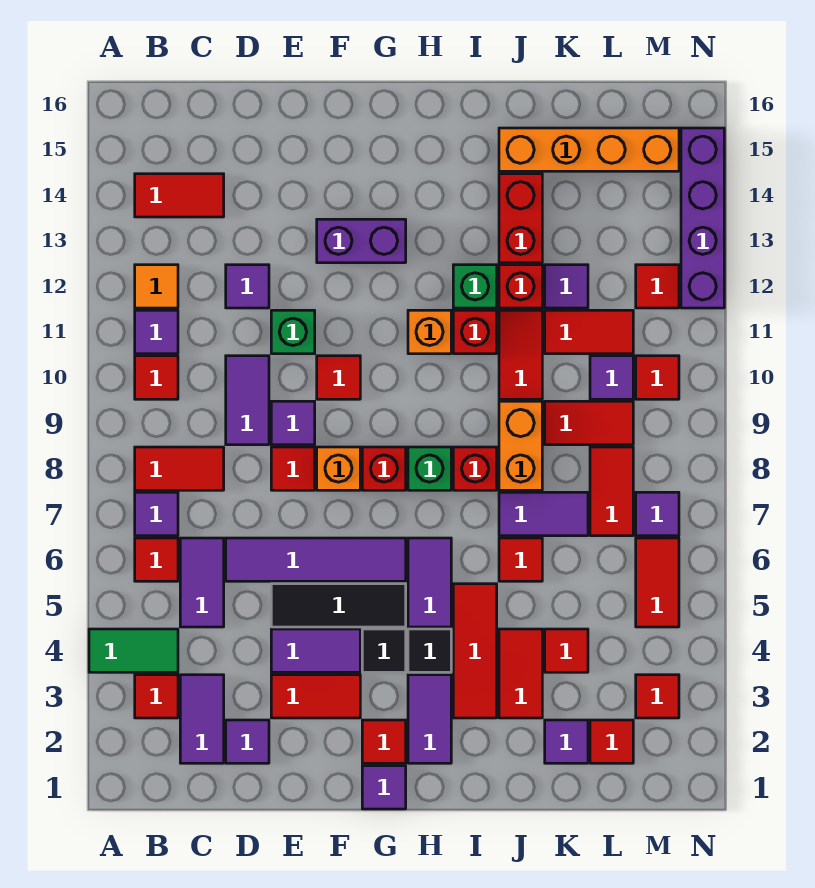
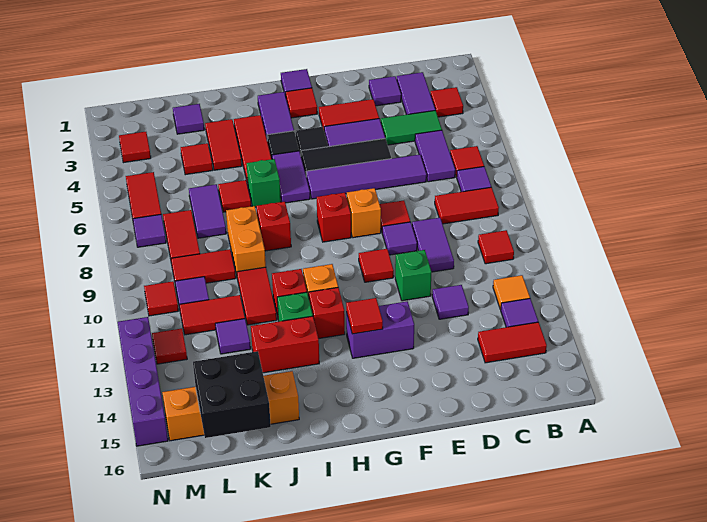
green tile A4:B4 level 1 -> green tile C4:D4 level 1
purple tile B11 level 1 -> purple tile B13 level 1
green brick H8 level 1 -> green brick I6 level 1
purple tile J7:K7 level 1 -> purple tile K6:K7 level 1
red brick J12 level 1 -> red brick H12 level 1
red brick J13:J14 level 1 -> red brick I13:J13 level 1
none -> black brick K15:L16 level 2
red tile L2 level 1 -> red tile G13 level 2

